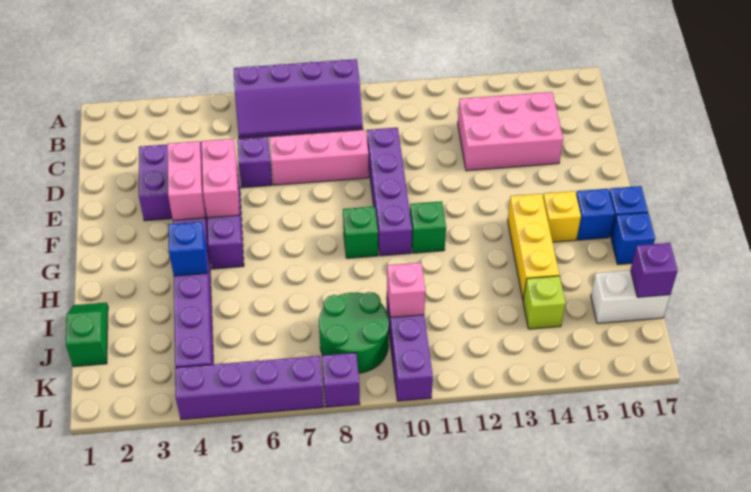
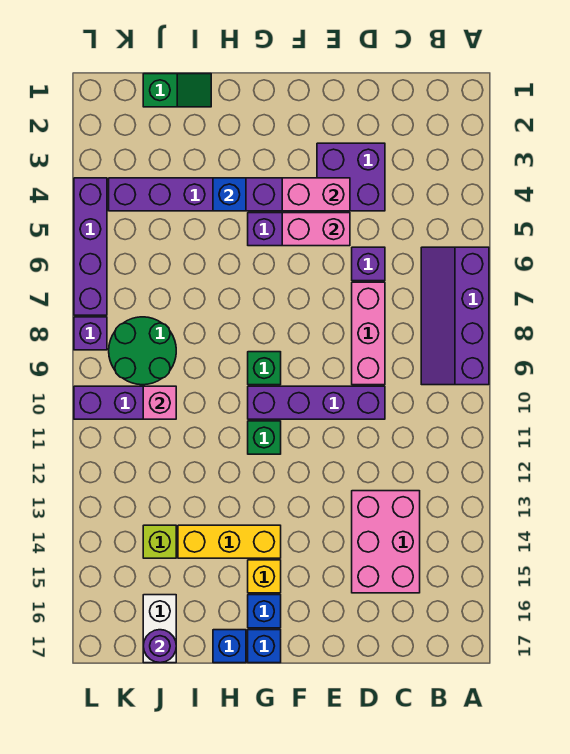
purple brick J17 level 2 -> purple round brick J17 level 2

